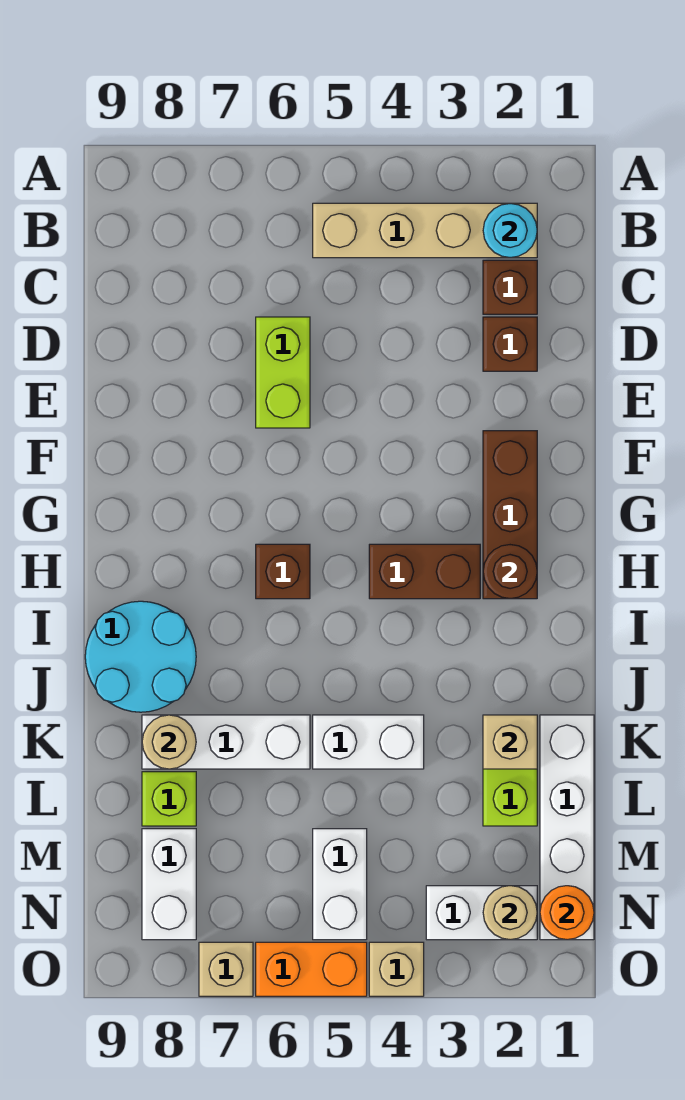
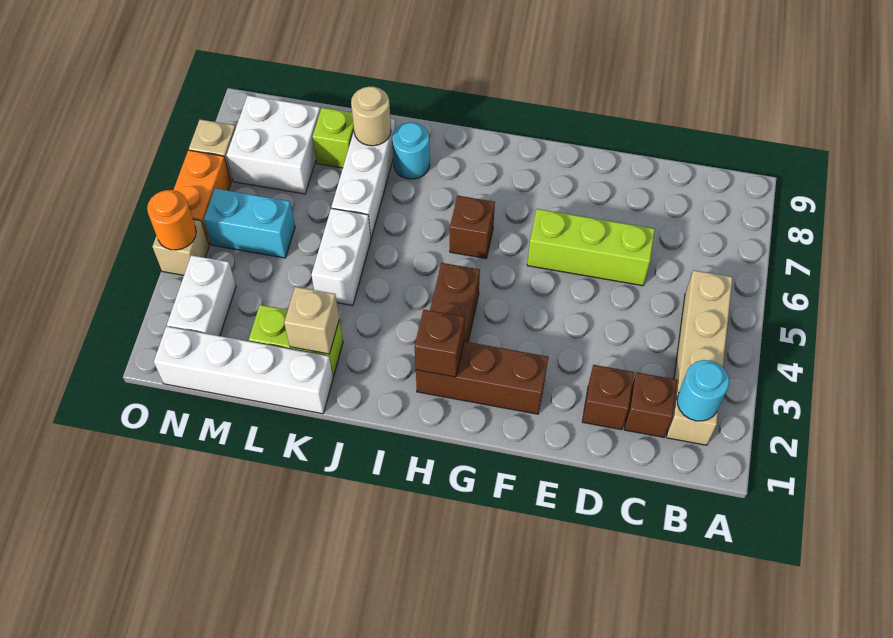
lime brick D6:E6 level 1 -> lime brick D6:F6 level 1
brown round brick H2 level 2 -> brown brick H2 level 2
cyan round brick I8:J9 level 1 -> cyan round brick J8 level 1
white brick M5:N5 level 1 -> cyan brick M5:N5 level 1
white brick M8:N8 level 1 -> white brick M7:N8 level 1
orange round brick N1 level 2 -> orange round brick O4 level 2
tan round brick N2 level 2 -> none

